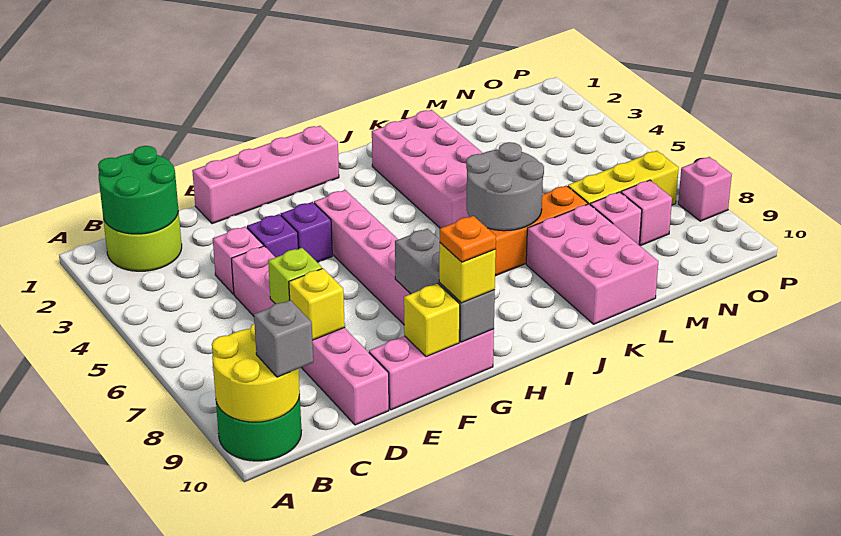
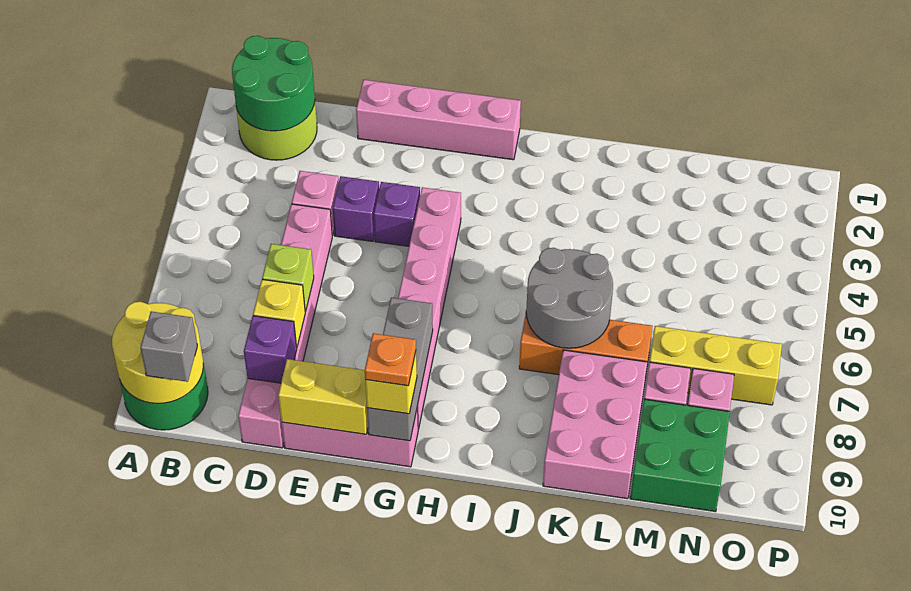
none -> purple brick D9 level 2
yellow brick F10 level 2 -> yellow brick E10:F10 level 2
pink brick J2:K5 level 1 -> none
none -> green brick M9:N10 level 1
pink brick P8 level 1 -> none

